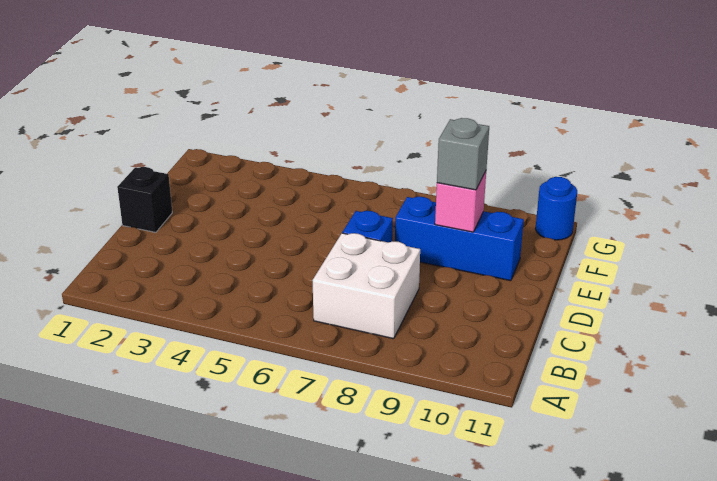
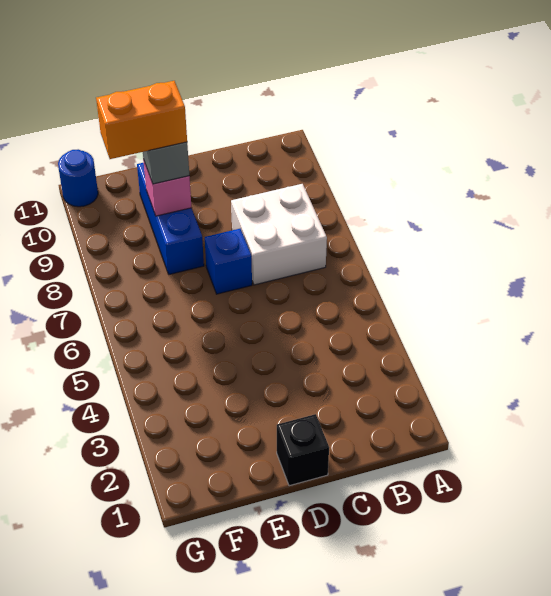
none -> orange brick E9:F9 level 4

